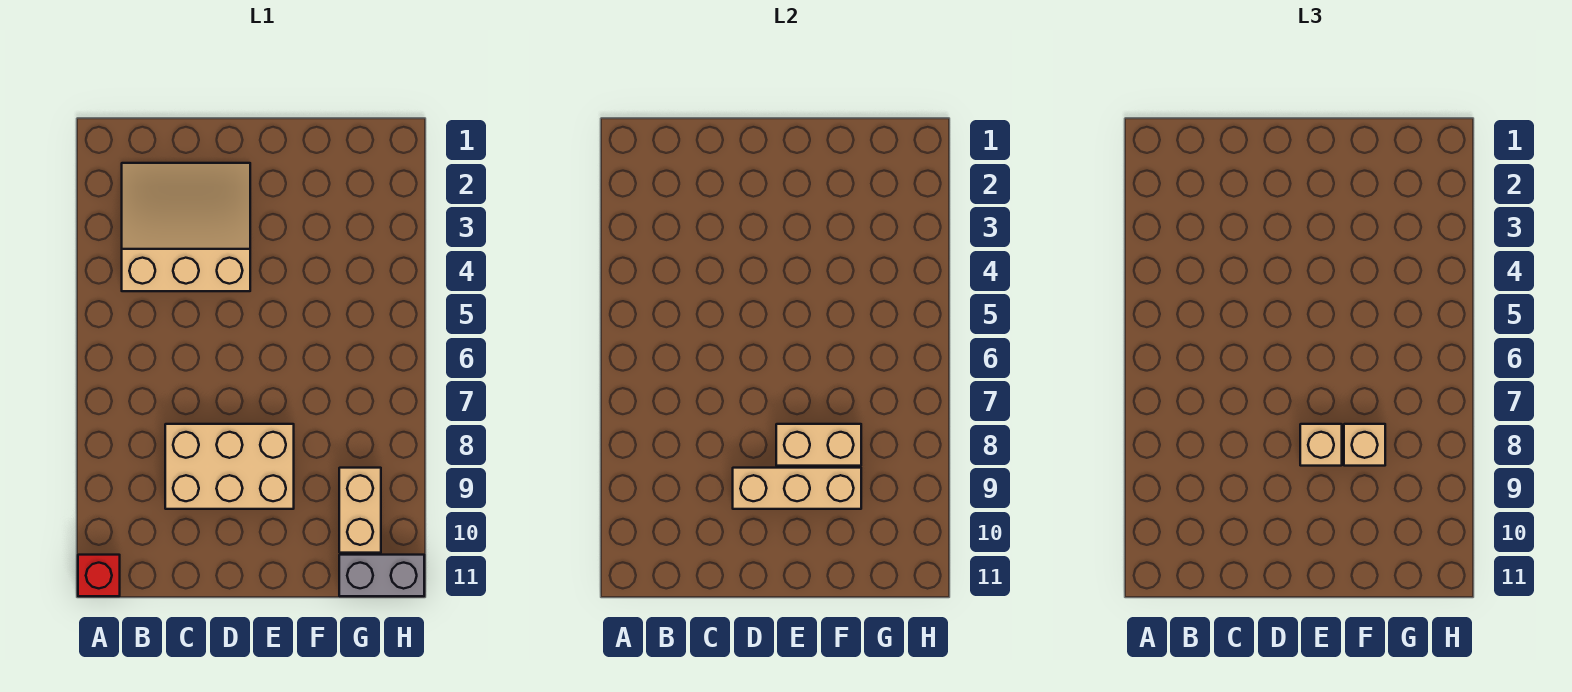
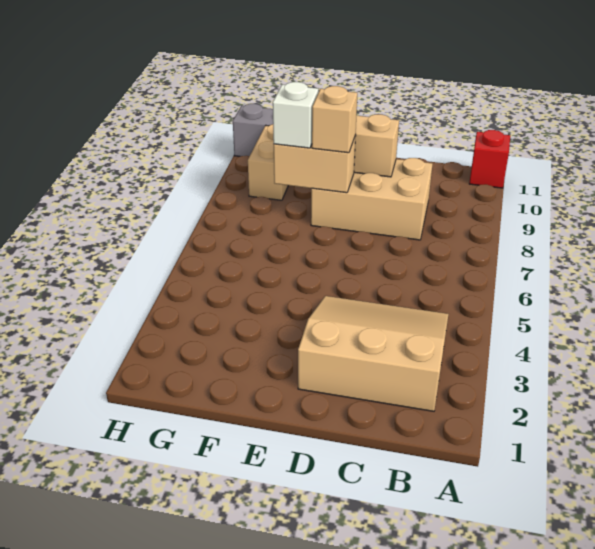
tan slope B2:D4 level 1 top 4 -> tan slope B2:D4 level 1 top 2
tan brick F8 level 3 -> white brick F8 level 3

